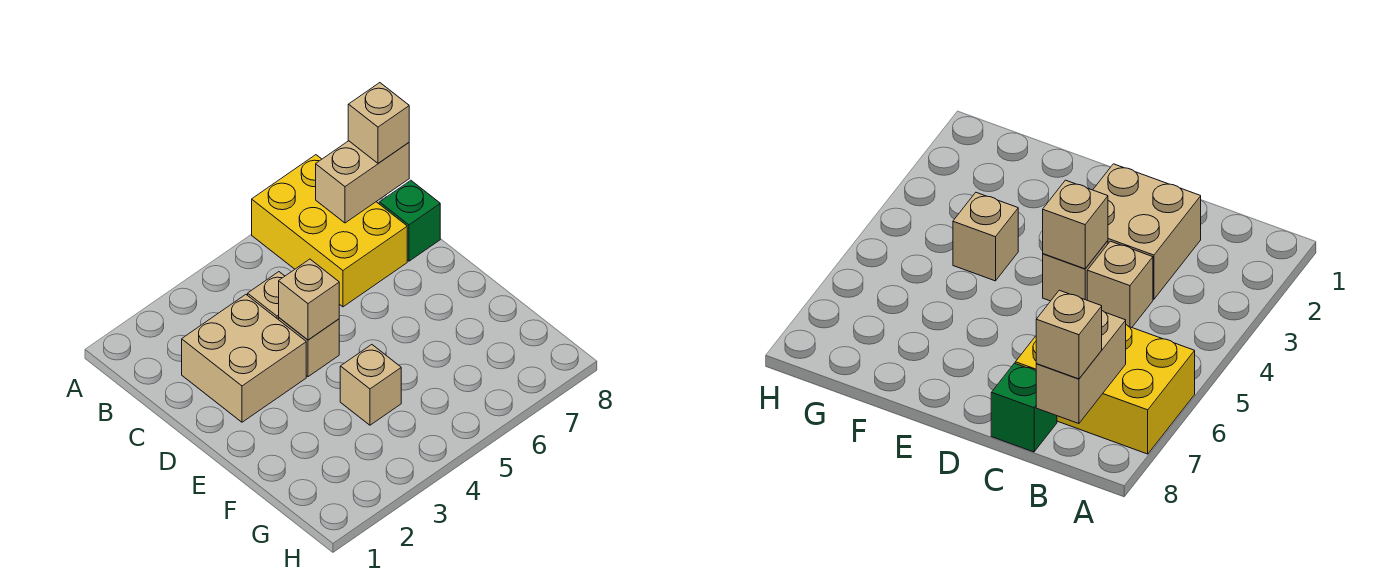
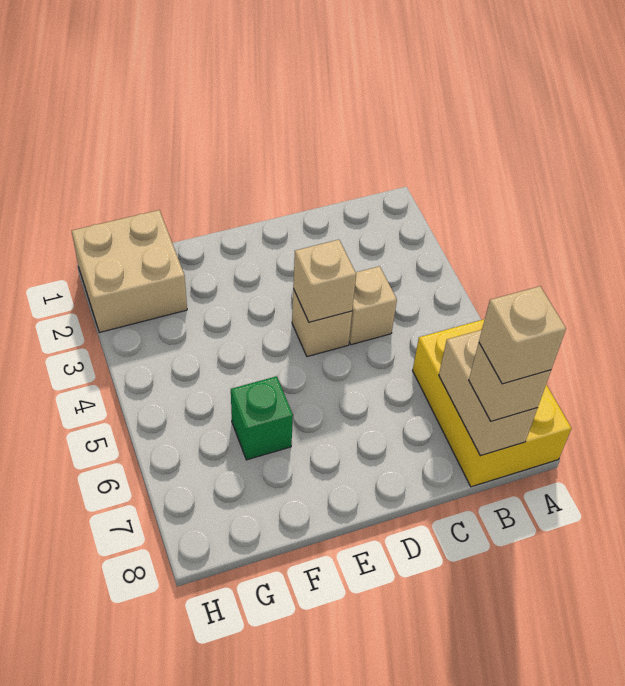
yellow brick A6:C7 level 1 -> yellow brick A6:B8 level 1
tan brick C2:D3 level 1 -> tan brick G1:H2 level 1
green brick C8 level 1 -> green brick F6 level 1
tan brick F4 level 1 -> tan brick B8 level 4

